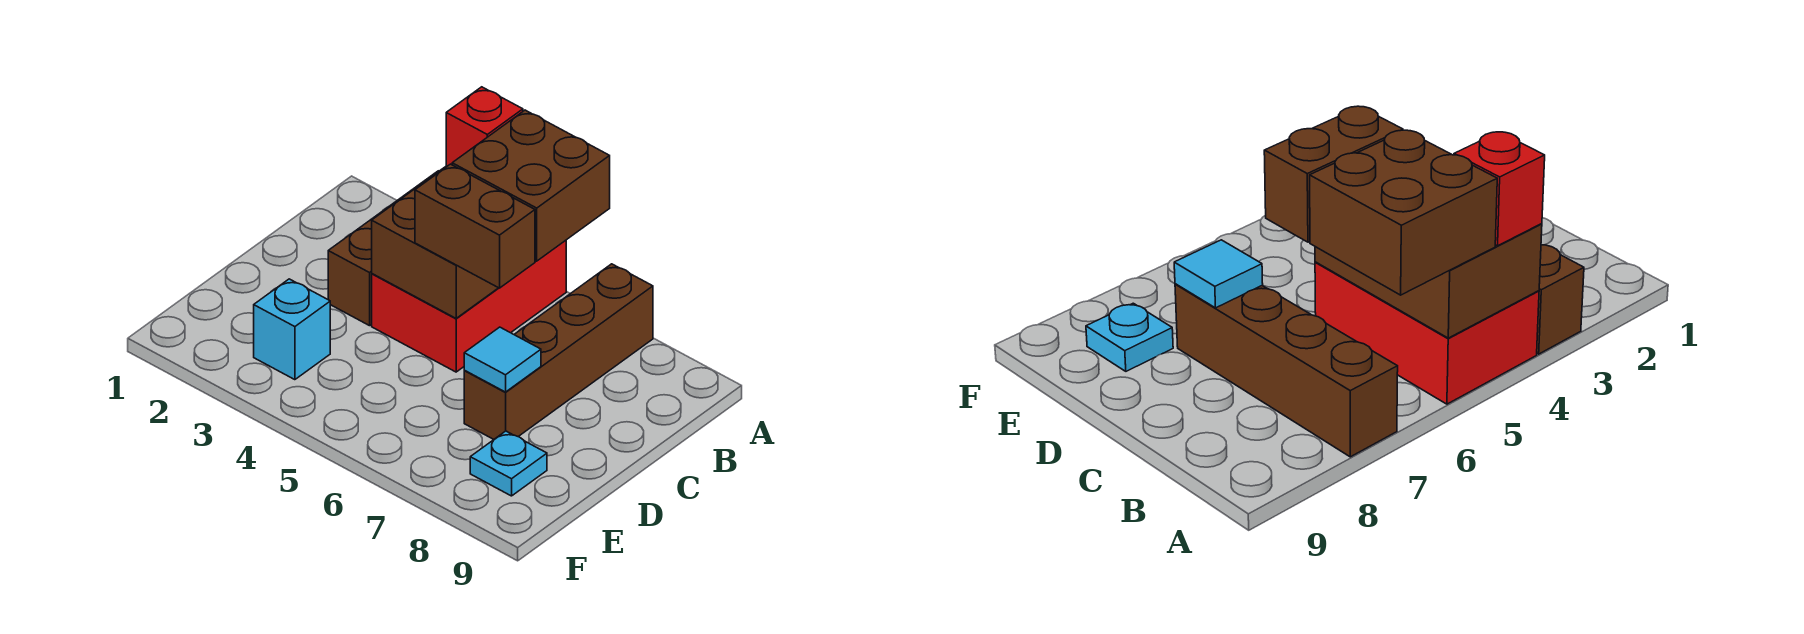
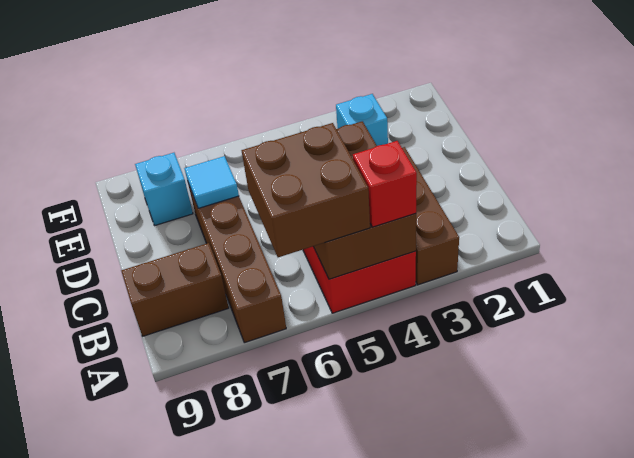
brown brick C5:C6 level 3 -> brown brick B8:B9 level 1
cyan plate E8 level 1 -> cyan brick E8 level 1

